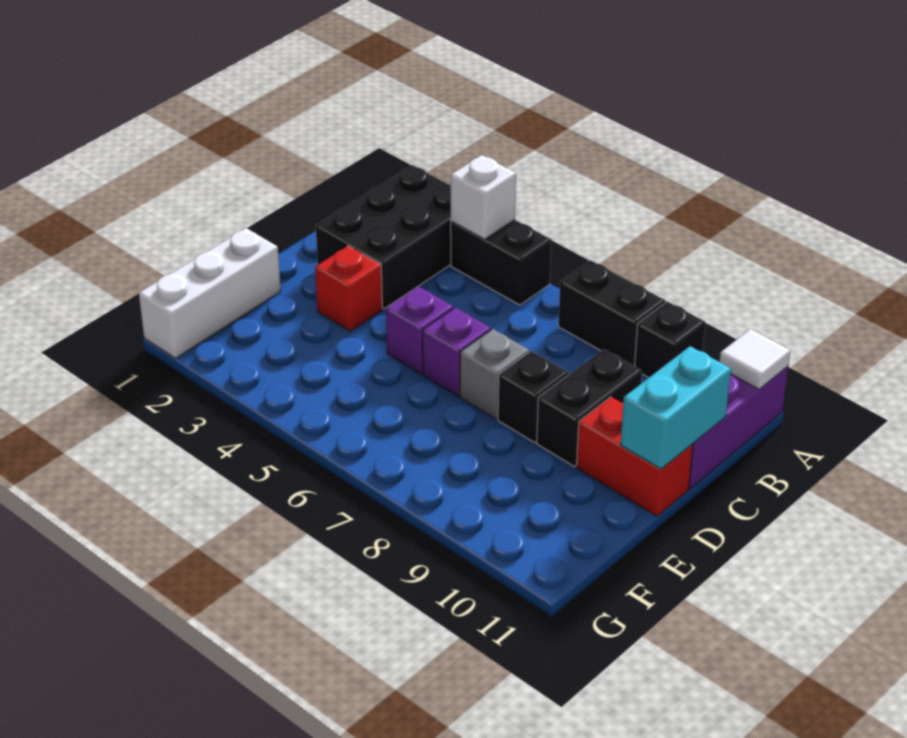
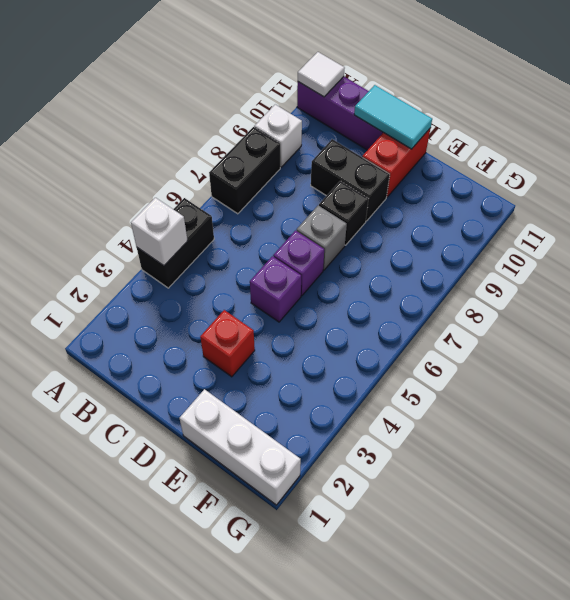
black brick A2:C3 level 1 -> none
black brick A9 level 1 -> white brick A9 level 1
cyan brick C11:D11 level 2 -> cyan tile C11:D11 level 2

